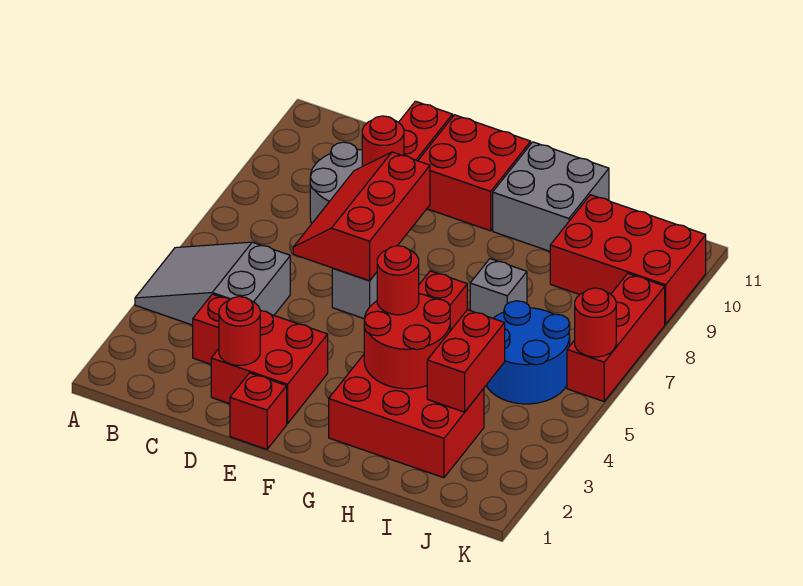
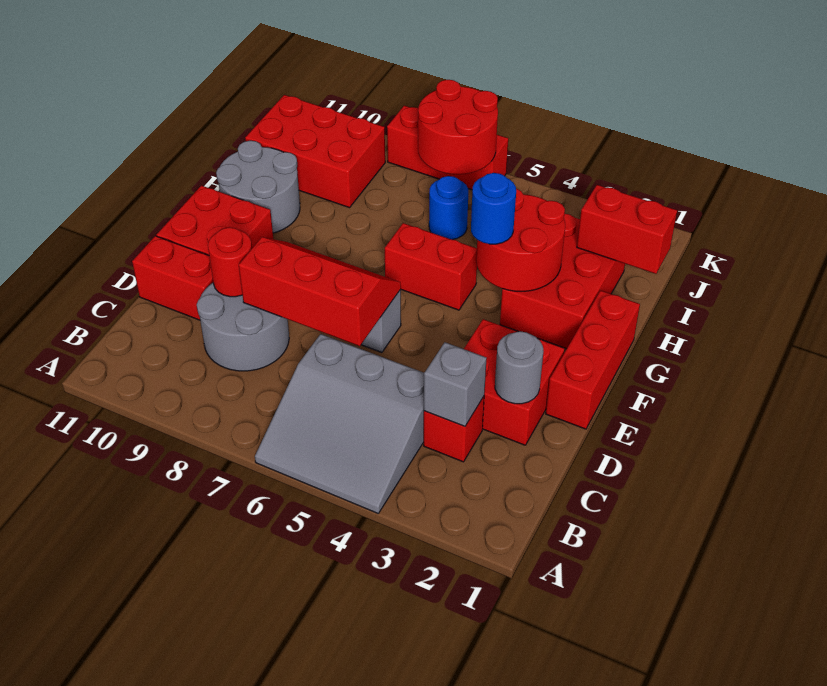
grey slope A4:C5 level 1 top C -> grey slope A4:C6 level 1 top C
red round brick D2 level 2 -> grey round brick D2 level 2
red slope D6:E8 level 2 top E -> red slope D6:E8 level 2 top D
red brick E1 level 1 -> red brick E1:G1 level 1
red round brick G4 level 3 -> blue round brick G4 level 3
grey brick G10:H11 level 1 -> grey round brick G10:H11 level 1
grey brick H7 level 1 -> grey brick C3 level 2
red brick I3:I4 level 2 -> red brick I1:I2 level 2
blue round brick I5:J6 level 1 -> blue round brick I6 level 1
red brick I9:K10 level 1 -> red brick I9:J11 level 1
red round brick K6 level 2 -> red round brick J6:K7 level 2

